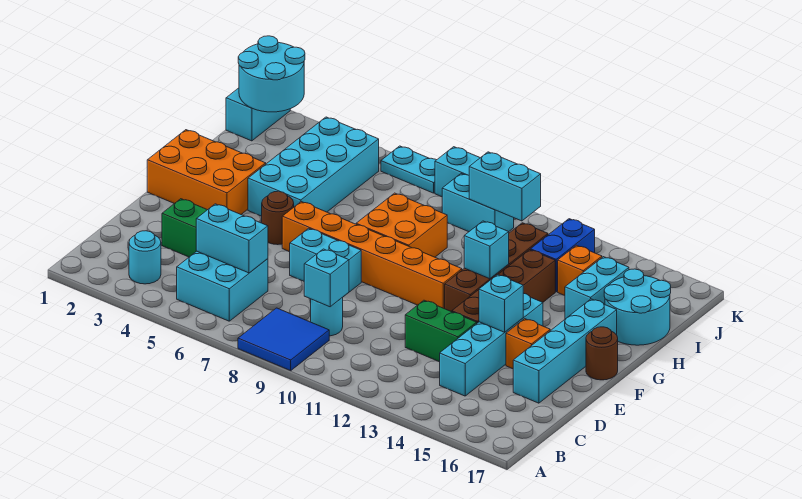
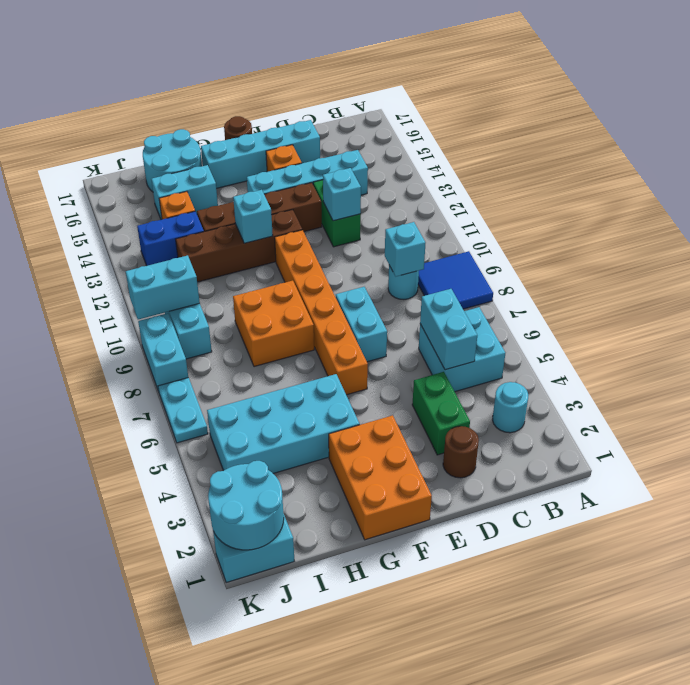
cyan brick E14 level 2 -> cyan brick D12 level 2
brown round brick F5 level 1 -> brown round brick D2 level 1
cyan brick J10:J11 level 2 -> cyan brick J10:K10 level 2

